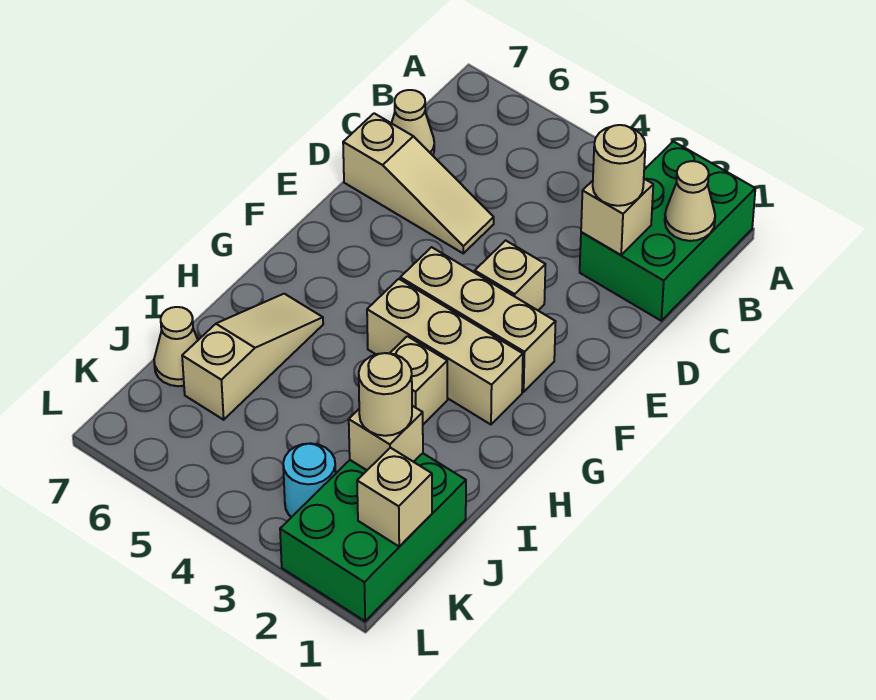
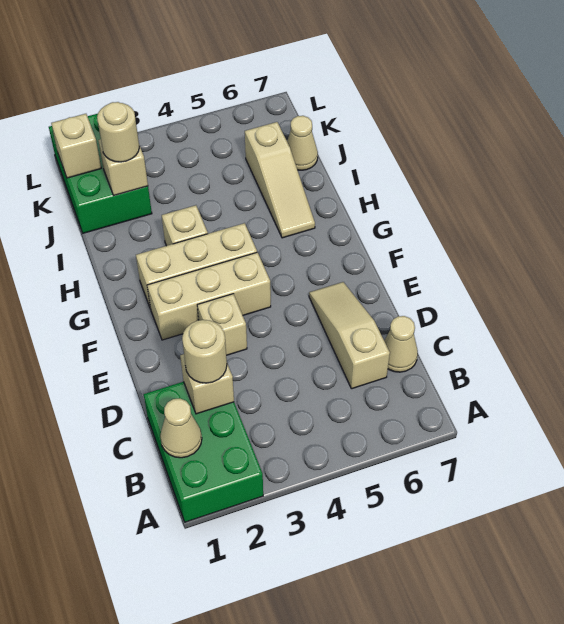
tan slope D5:D7 level 1 top 7 -> tan slope C6:E6 level 1 top C
cyan round brick K3 level 1 -> none

